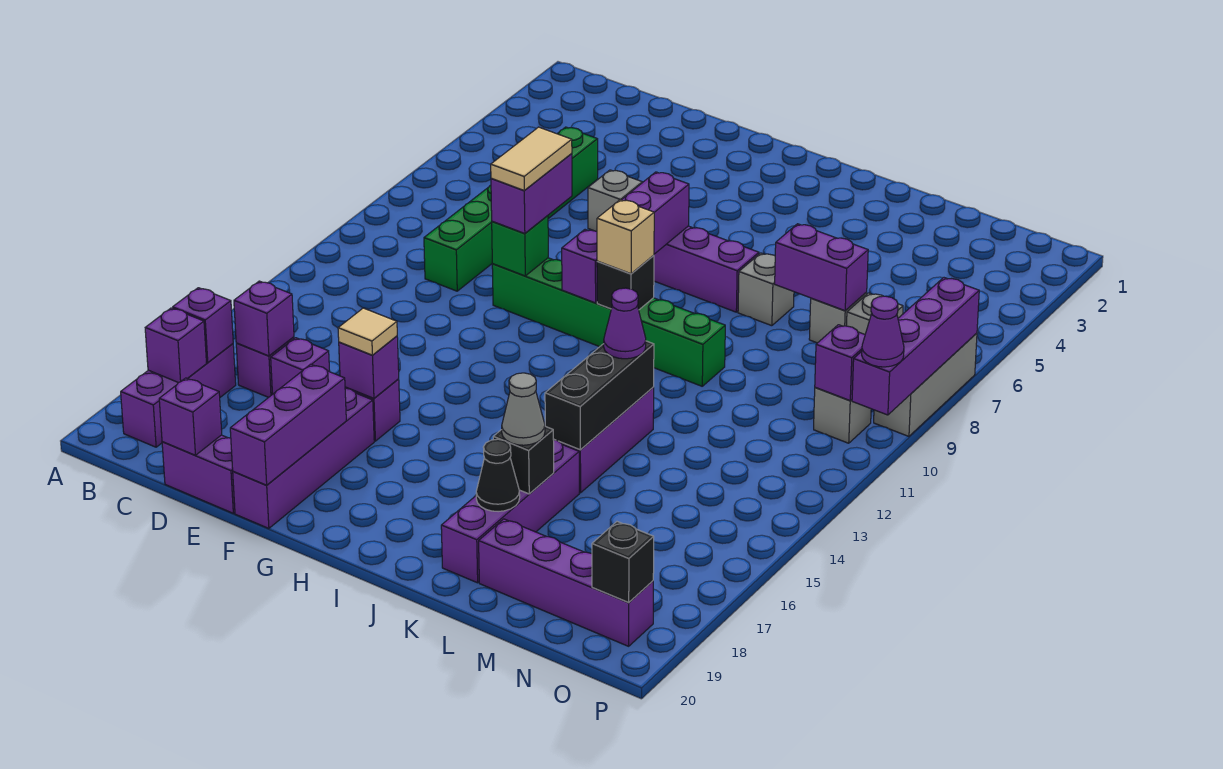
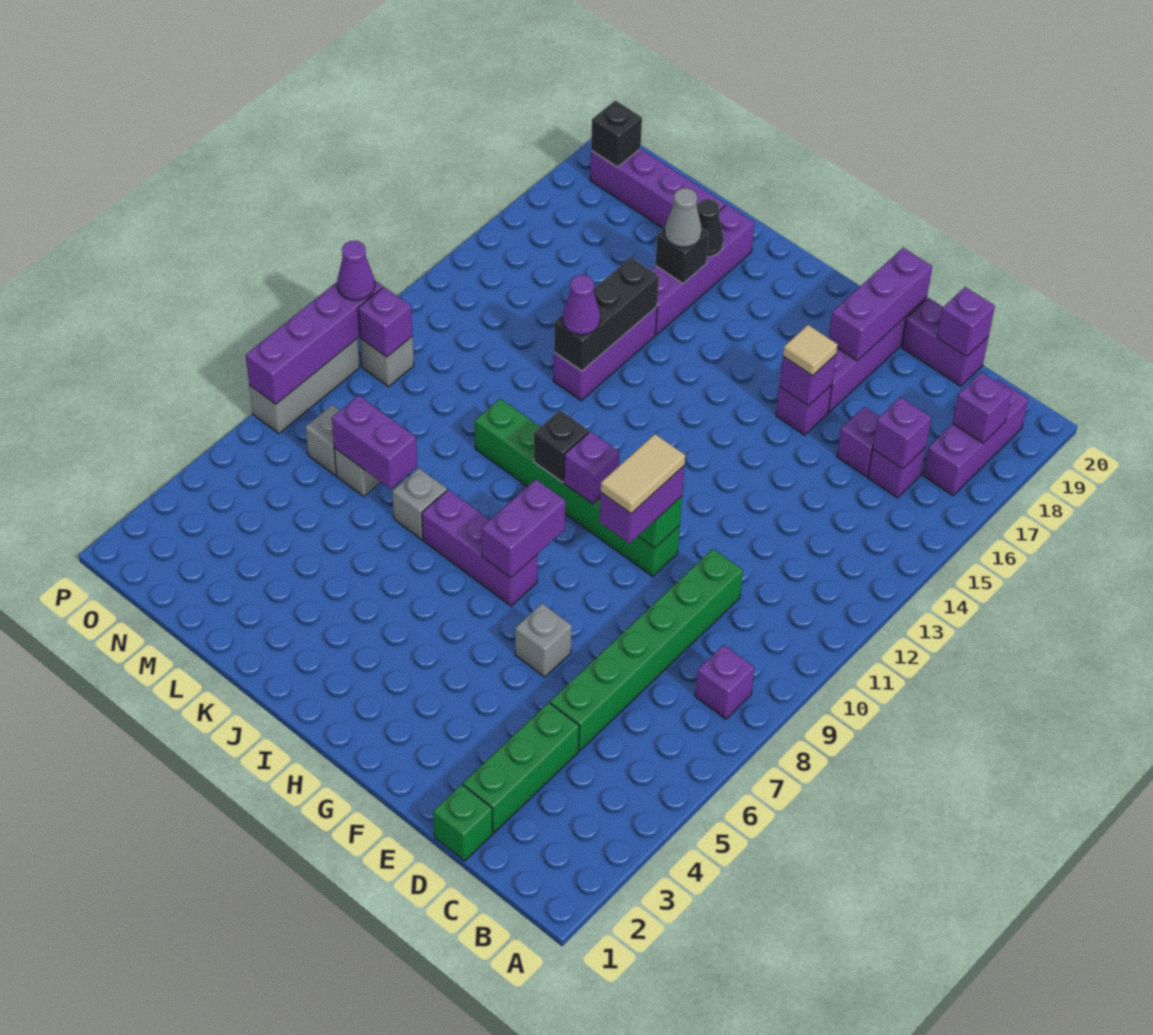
purple brick B17 level 2 -> purple brick B8 level 1
none -> green brick D1 level 1
none -> green brick D2:D4 level 1
tan brick I10 level 3 -> none

